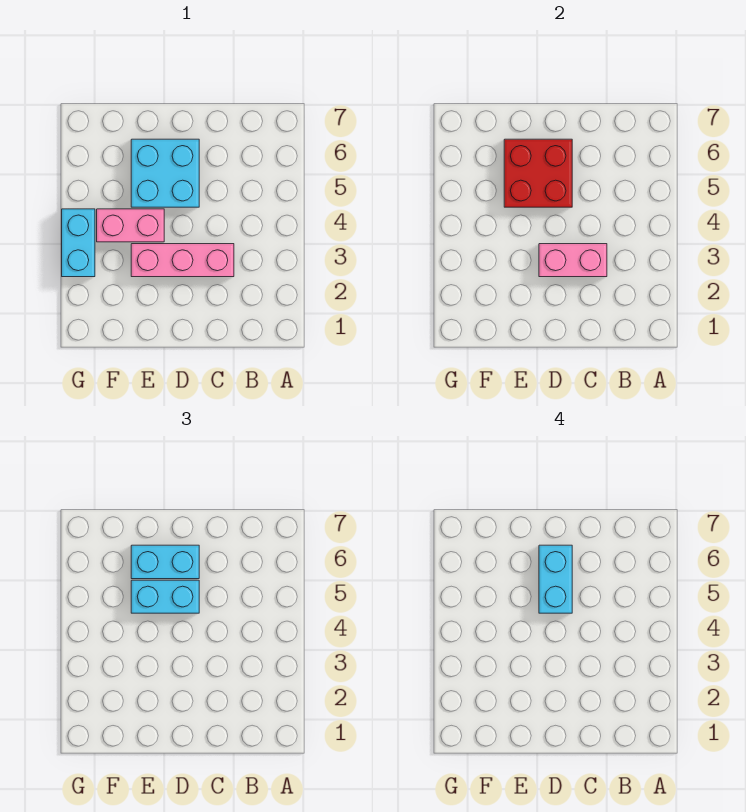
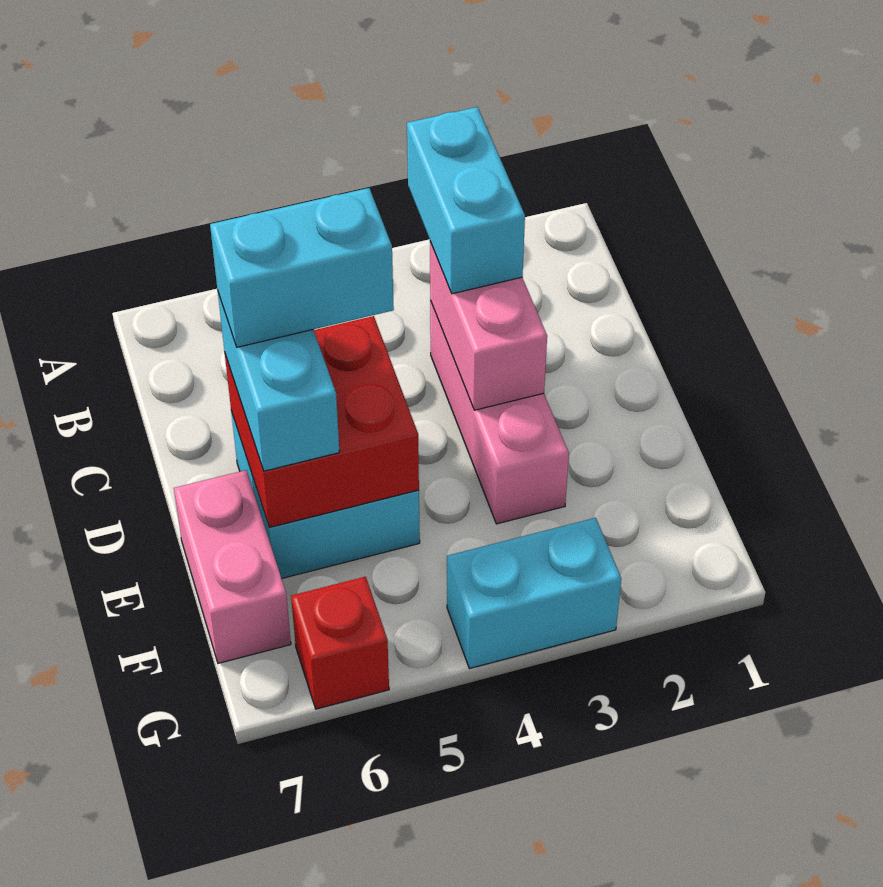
cyan brick D5:E5 level 3 -> cyan brick B3:C3 level 3
pink brick E4:F4 level 1 -> pink brick E7:F7 level 1
none -> red brick G6 level 1

